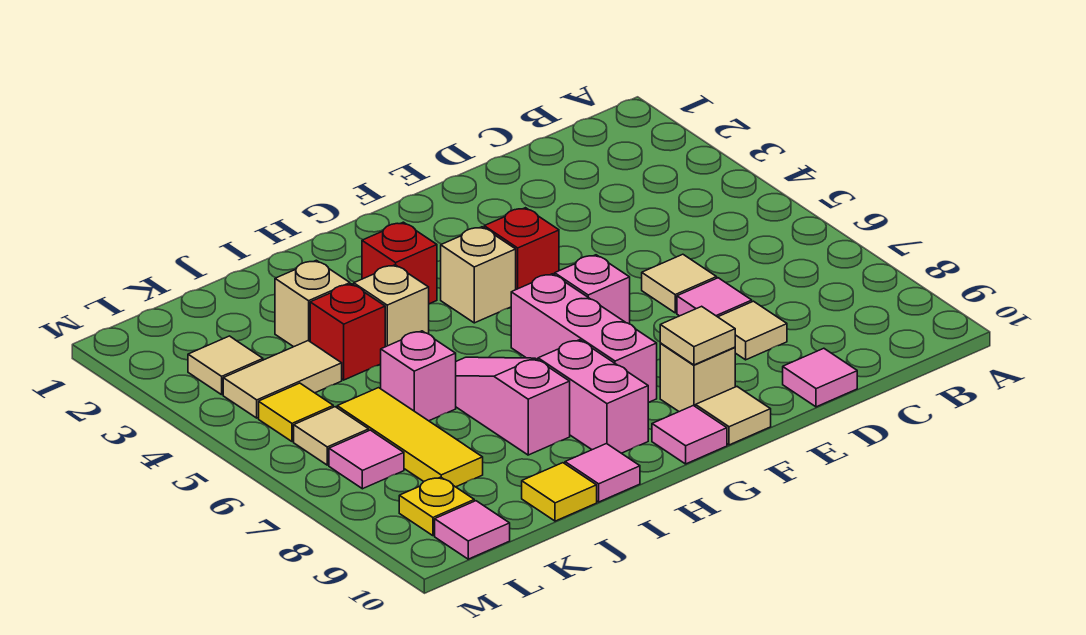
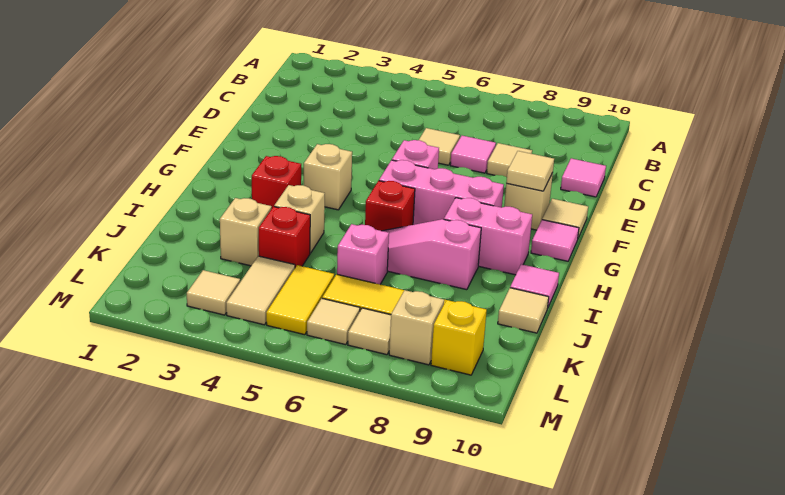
red brick F4 level 1 -> red brick H6 level 1
yellow tile J10 level 1 -> tan tile J10 level 1
yellow tile L5 level 1 -> yellow tile K5:L5 level 1
pink tile L7 level 1 -> tan tile L7 level 1
none -> tan brick L8 level 1
yellow plate L9 level 1 -> yellow brick L9 level 1
pink tile L10 level 1 -> none

